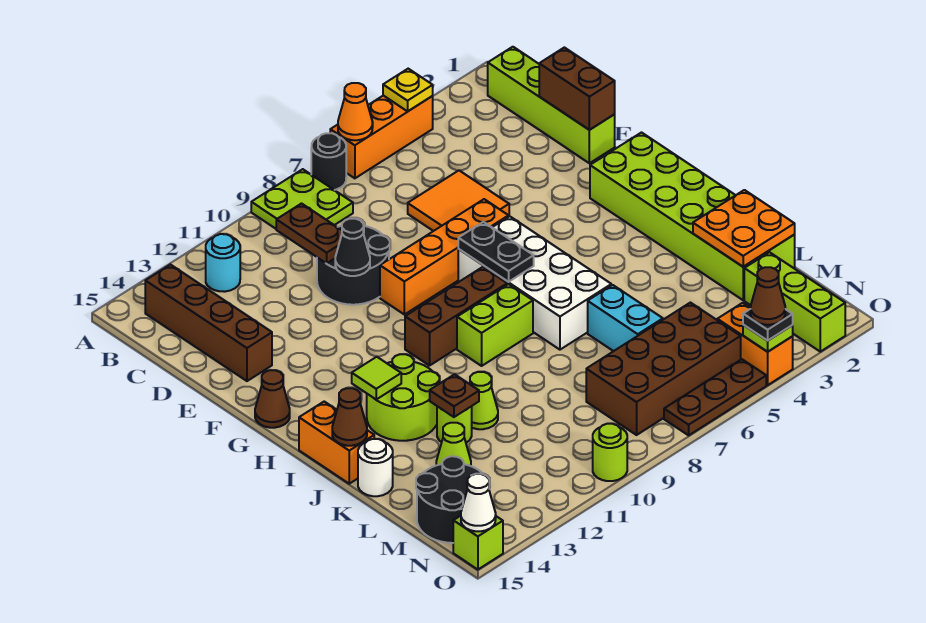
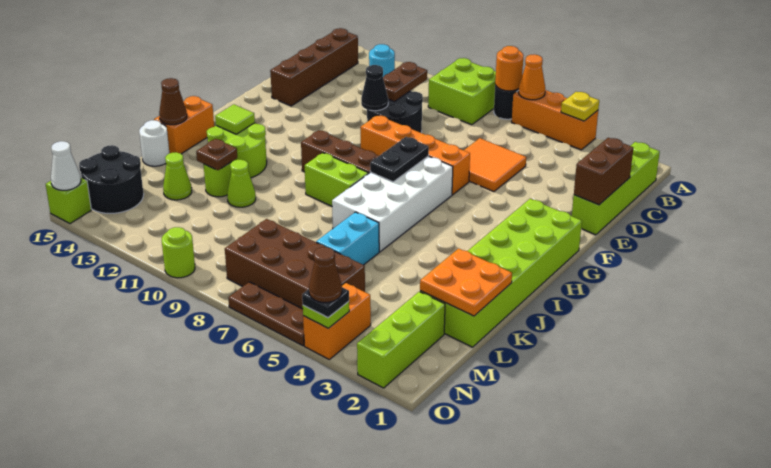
none -> orange round brick A7 level 2
lime plate A8:B9 level 1 -> lime brick A8:B9 level 1
brown cone G15 level 1 -> none

